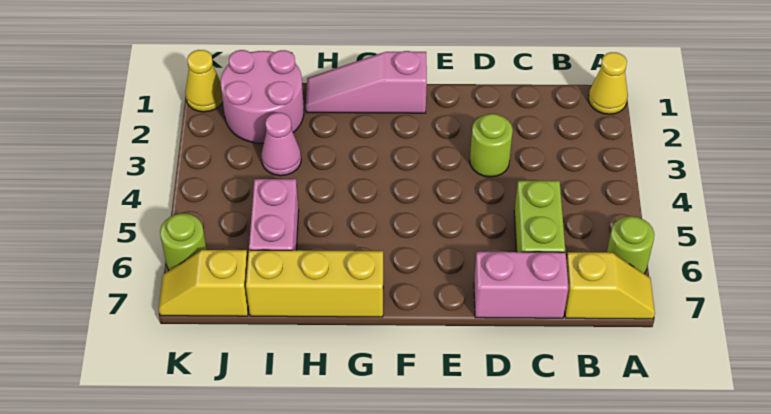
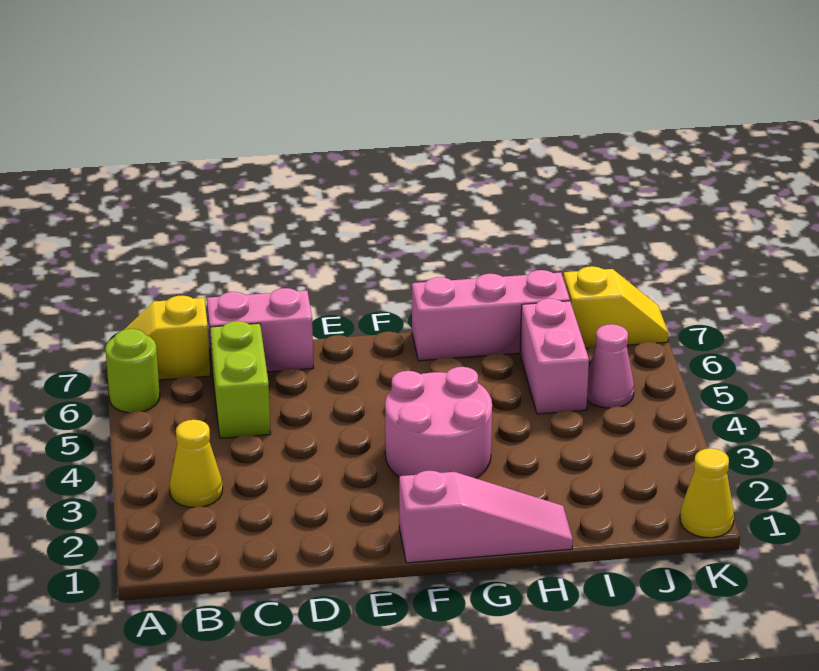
yellow cone A1 level 1 -> yellow cone B3 level 1
lime round brick D3 level 1 -> none
yellow brick G7:I7 level 1 -> pink brick G7:I7 level 1
pink round brick I1:J2 level 1 -> pink round brick F3:G4 level 1
pink cone I3 level 1 -> pink cone J5 level 1
lime round brick K6 level 1 -> none

